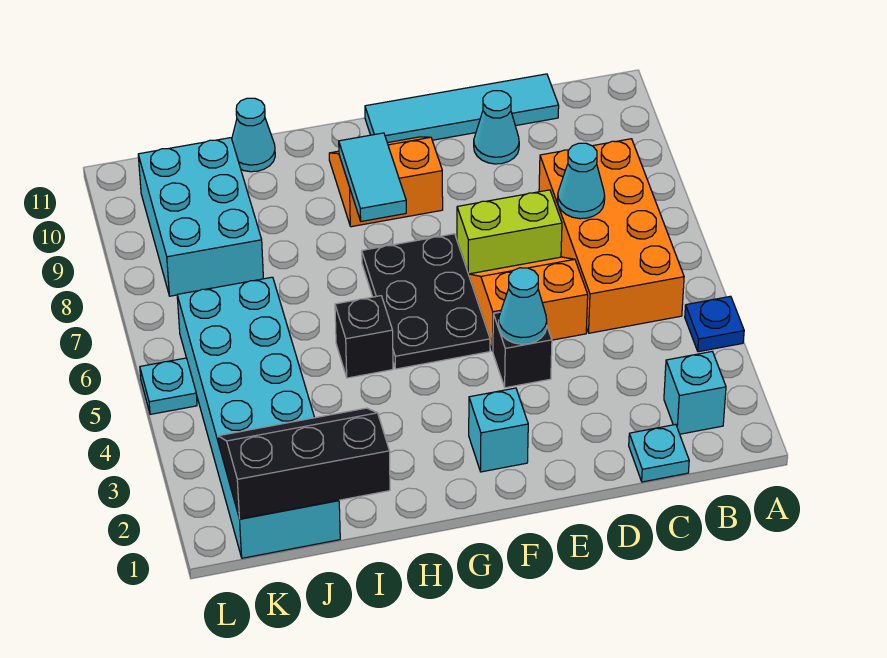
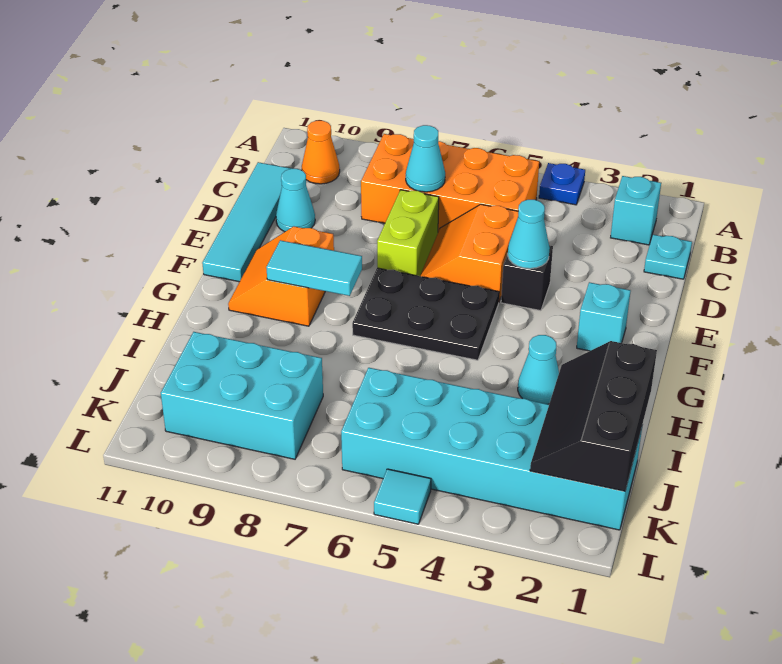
none -> orange cone B10 level 1
black brick H5 level 1 -> none
cyan cone I11 level 1 -> cyan cone H3 level 1
cyan plate L5 level 1 -> cyan tile L5 level 1

